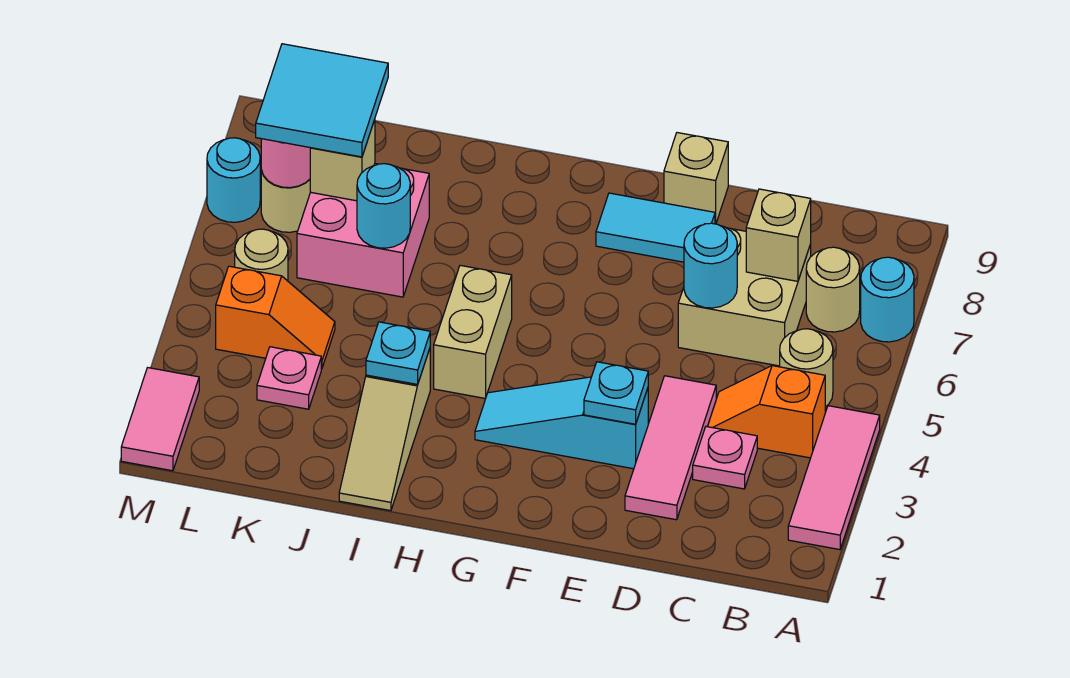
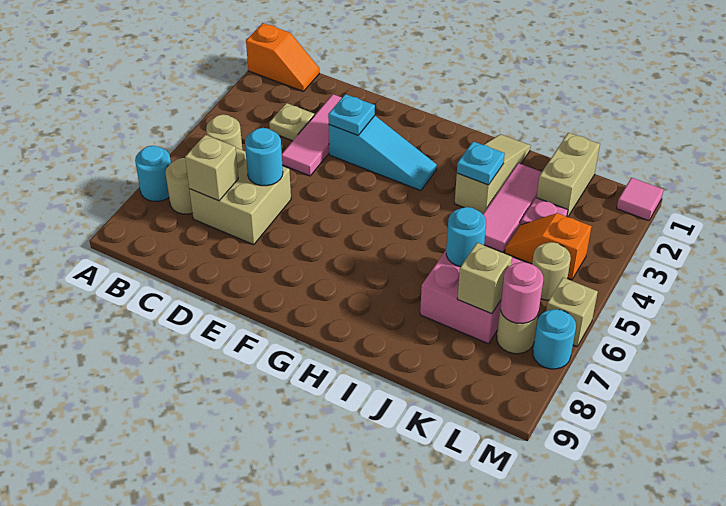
pink tile A2:A4 level 1 -> pink tile J2:J4 level 1
orange slope B4:C4 level 1 top B -> orange slope A1:B1 level 1 top A
pink plate C3 level 1 -> tan plate C3 level 1
cyan tile E8:F8 level 1 -> none
tan brick E9 level 1 -> tan brick M6 level 1
tan brick H4:H5 level 1 -> tan brick K1:K2 level 1
cyan tile K7:L8 level 3 -> none
pink tile M1:M2 level 1 -> pink tile M1 level 1

